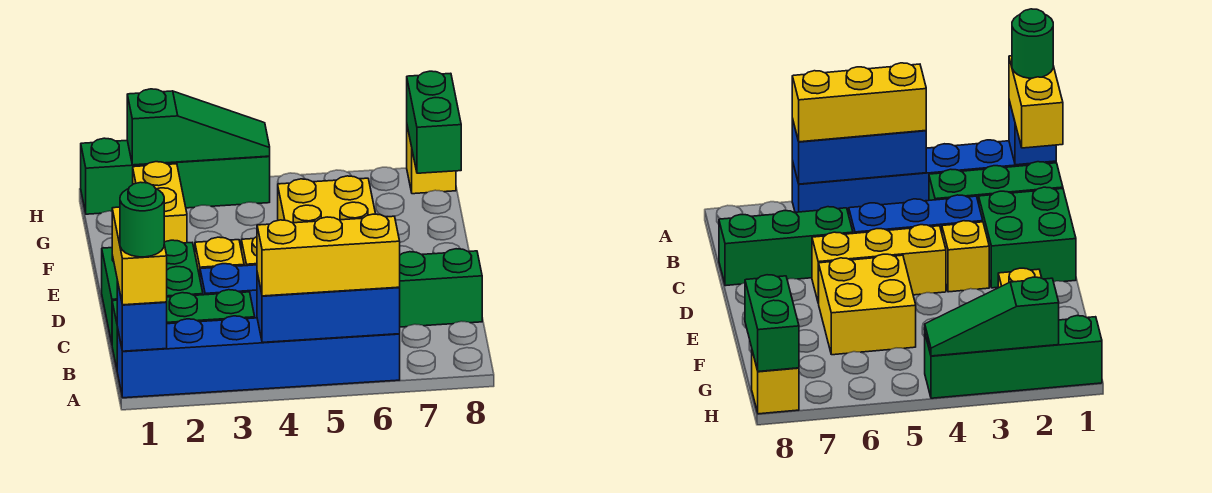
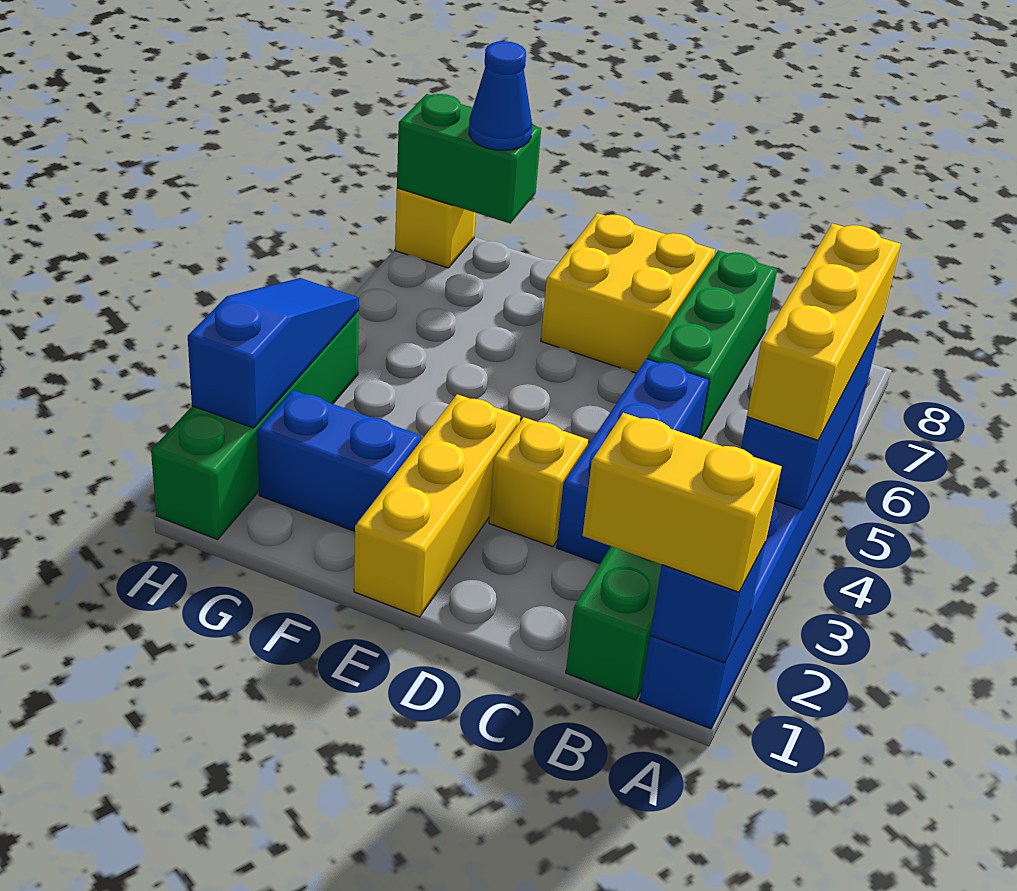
green round brick A1 level 4 -> none
green brick C1:D2 level 1 -> none
yellow brick D4:D6 level 1 -> yellow brick E1:E3 level 1
yellow brick E5:F6 level 1 -> yellow brick D7:E8 level 1
yellow brick F2:G2 level 1 -> blue brick F2:G2 level 1
none -> blue cone G8 level 3
green slope H2:H4 level 2 top 2 -> blue slope H2:H4 level 2 top 2

